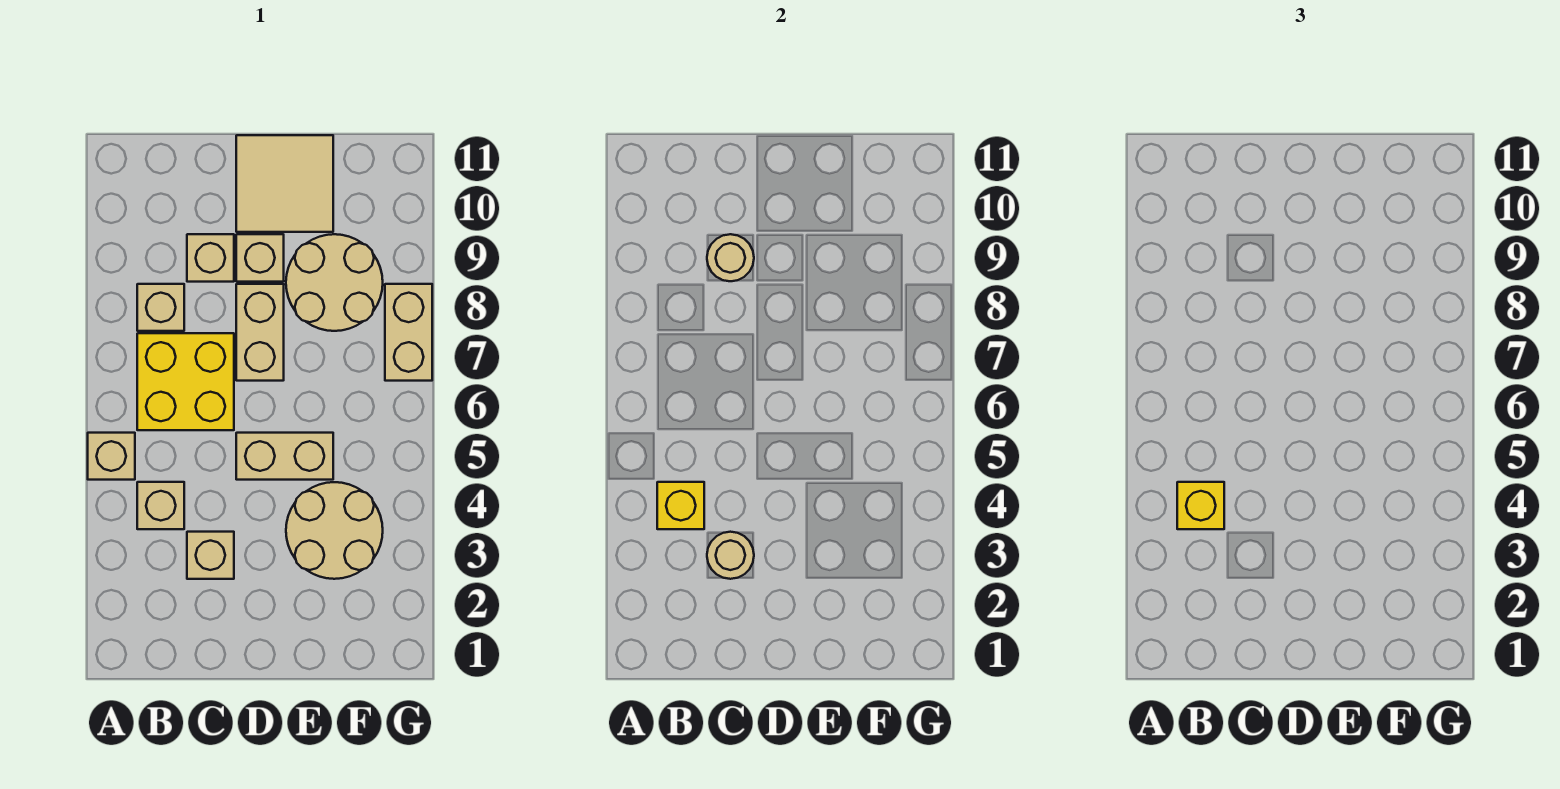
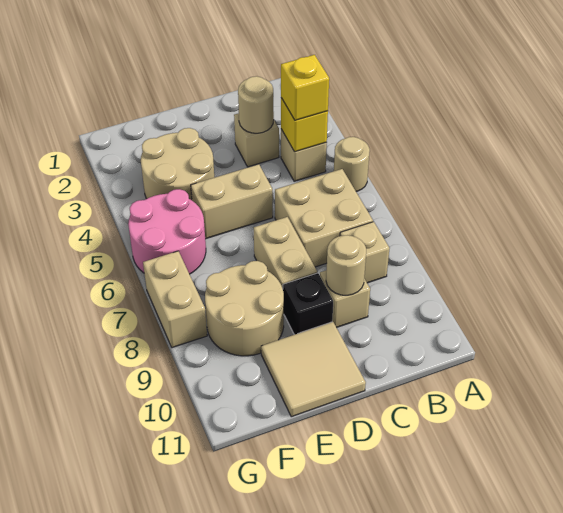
tan brick A5 level 1 -> tan round brick A5 level 1
yellow brick B6:C7 level 1 -> tan brick B6:C7 level 1
tan brick D9 level 1 -> black brick D9 level 1
none -> pink round brick F5:G6 level 1

